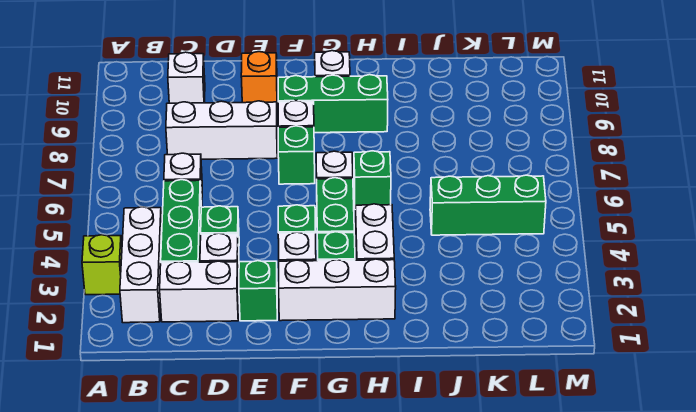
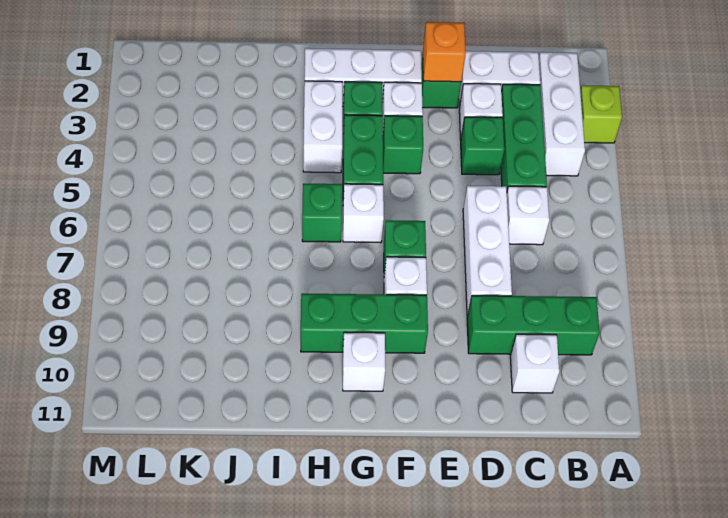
white brick C8:E8 level 1 -> white brick D6:D8 level 1
orange brick E10 level 1 -> orange brick E2 level 2
green brick J5:L5 level 1 -> green brick B9:D9 level 1

